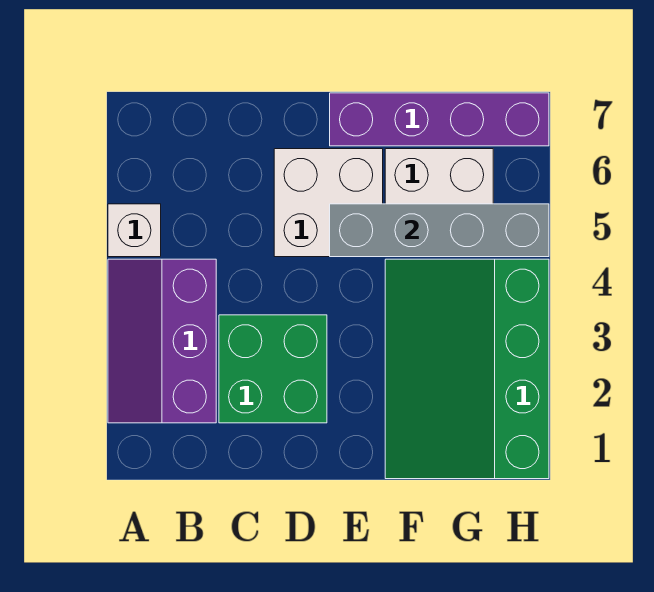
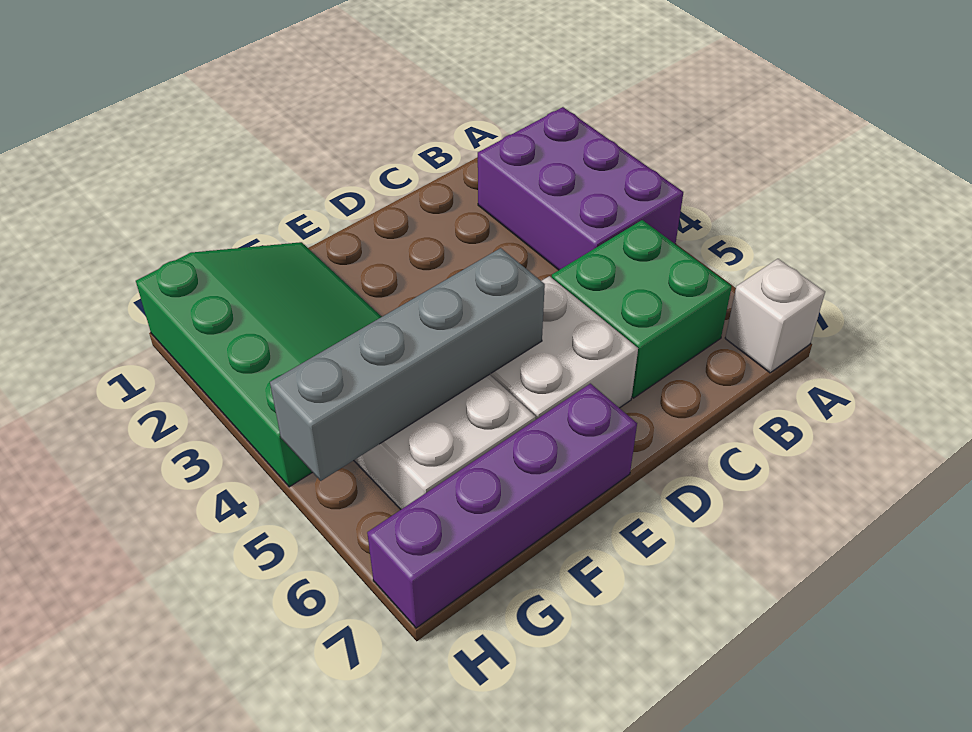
purple slope A2:B4 level 1 top B -> purple brick A2:B4 level 1
white brick A5 level 1 -> white brick A7 level 1
green brick C2:D3 level 1 -> green brick B5:C6 level 1

